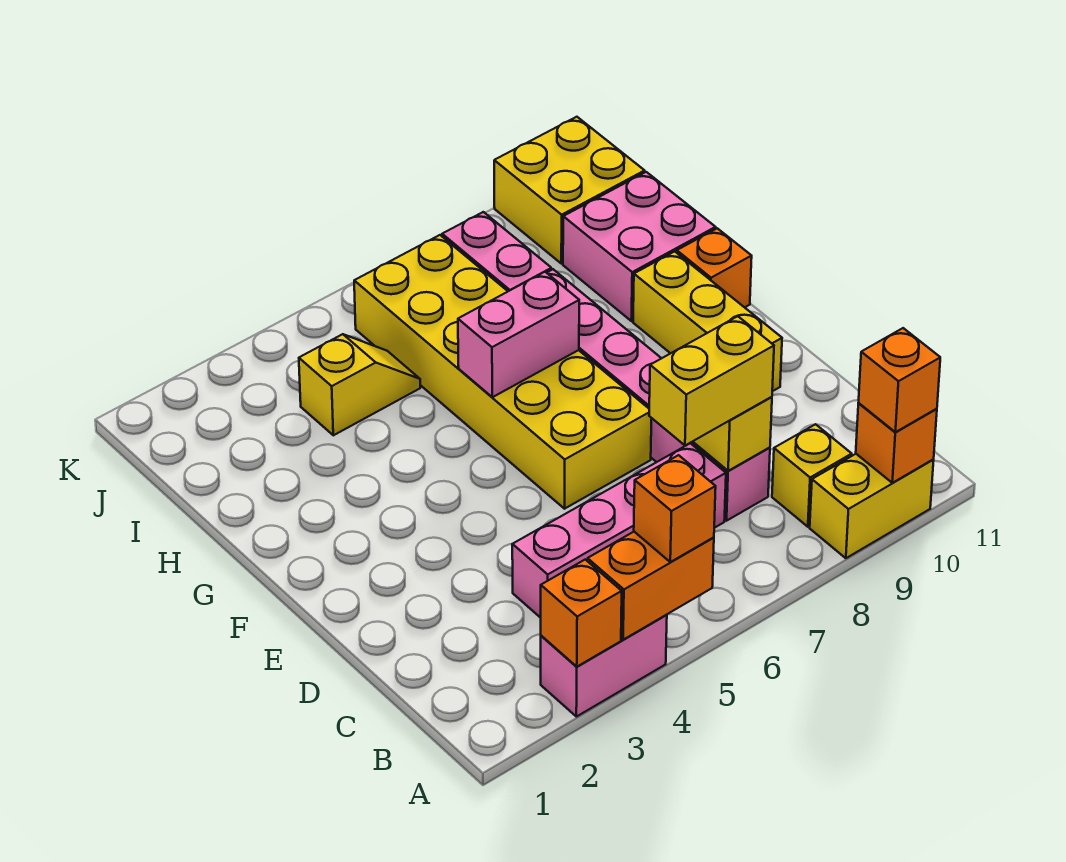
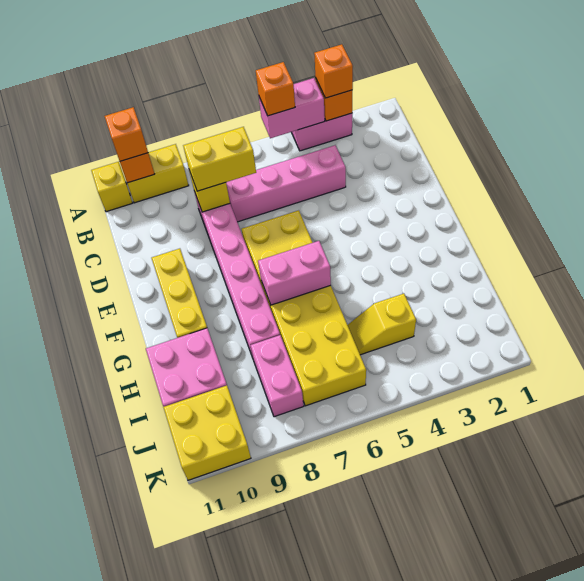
orange brick A4:A5 level 2 -> pink brick A4:A5 level 2
yellow brick B9 level 1 -> yellow brick A11 level 1
orange brick G11 level 1 -> orange brick A3 level 3

